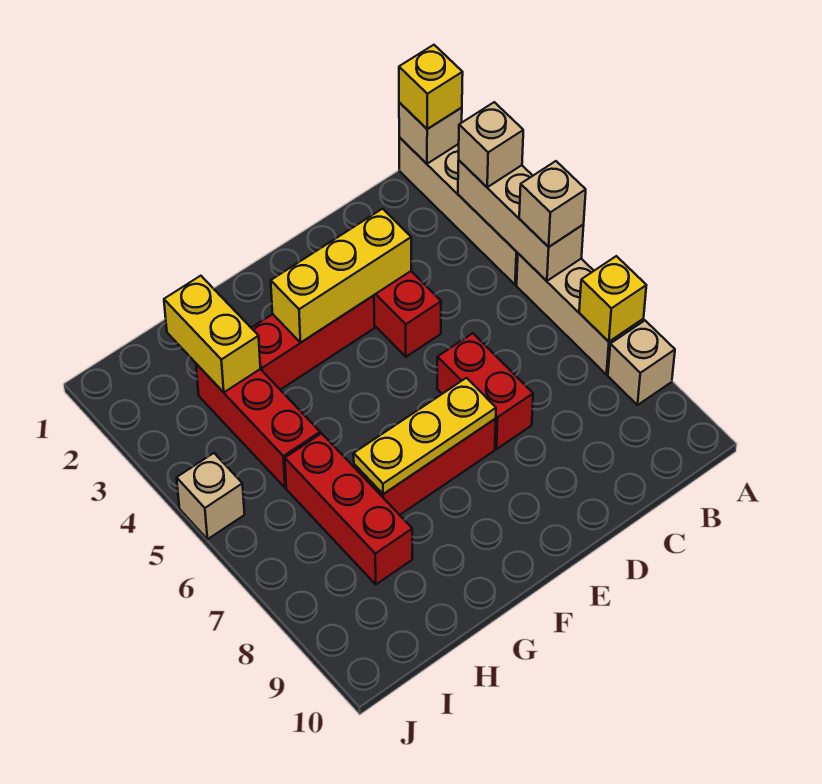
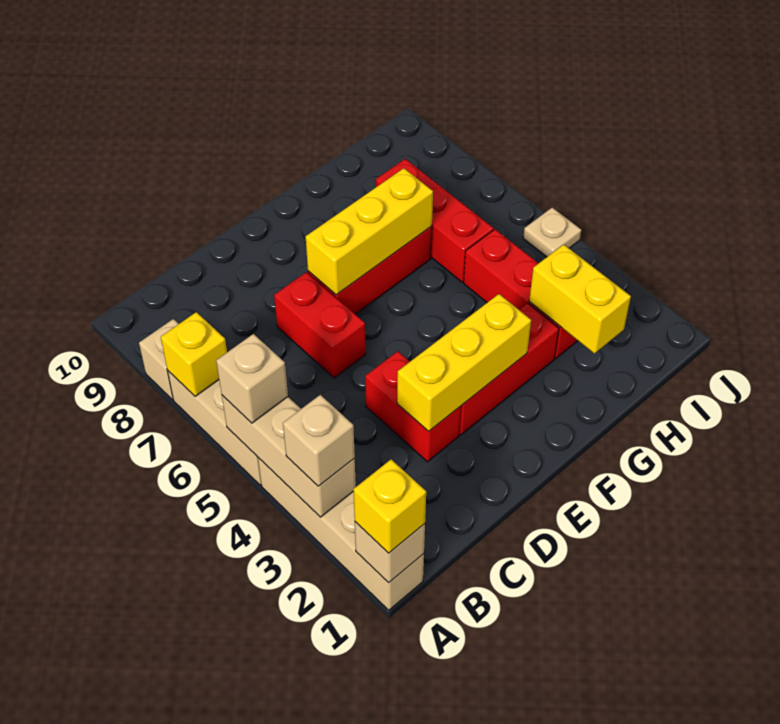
yellow plate E7:G7 level 2 -> yellow brick E7:G7 level 2
tan brick J5 level 1 -> tan plate J5 level 1

